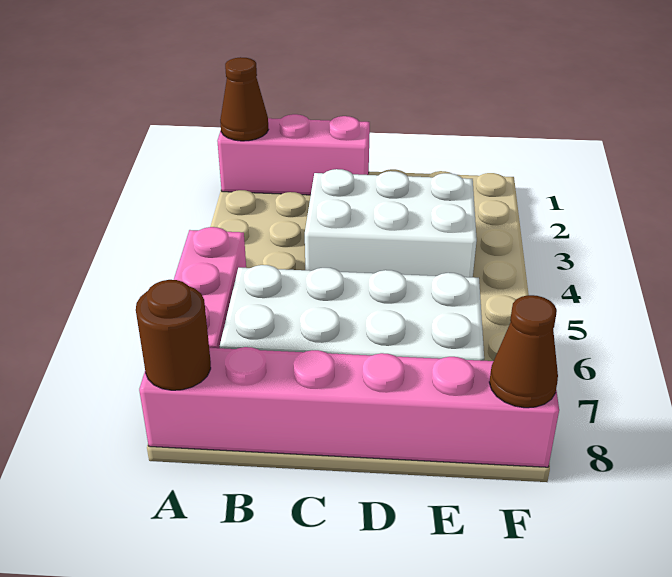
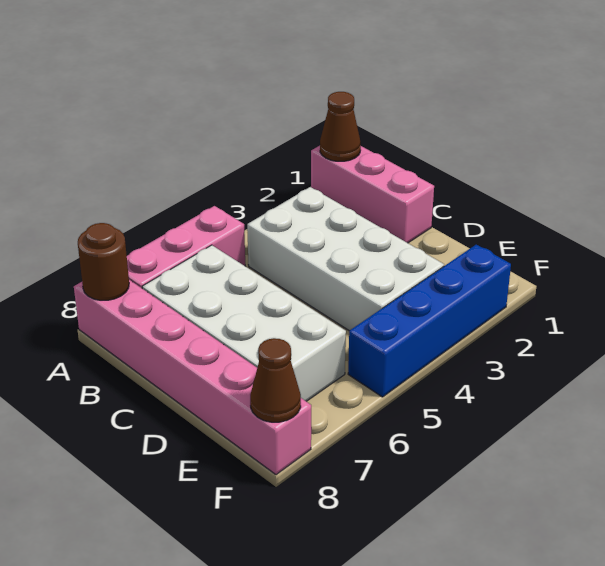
white brick C3:E4 level 1 -> white brick B3:E4 level 1
none -> blue brick F2:F5 level 1

